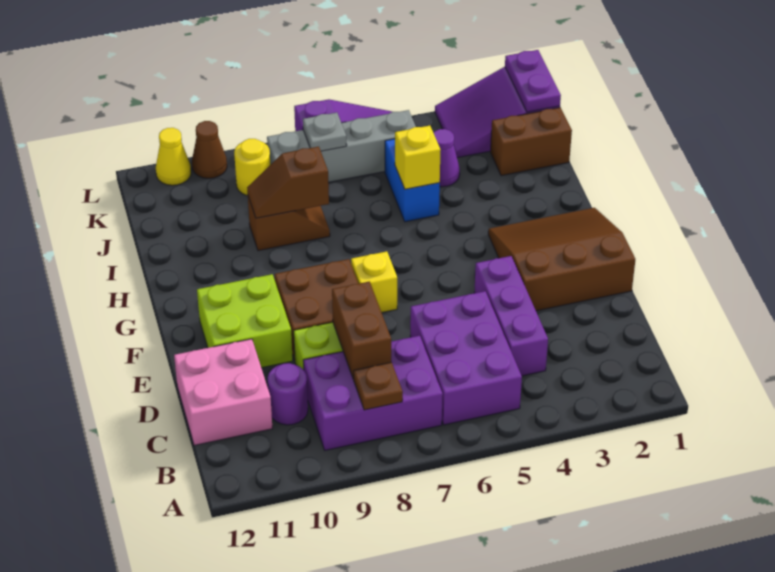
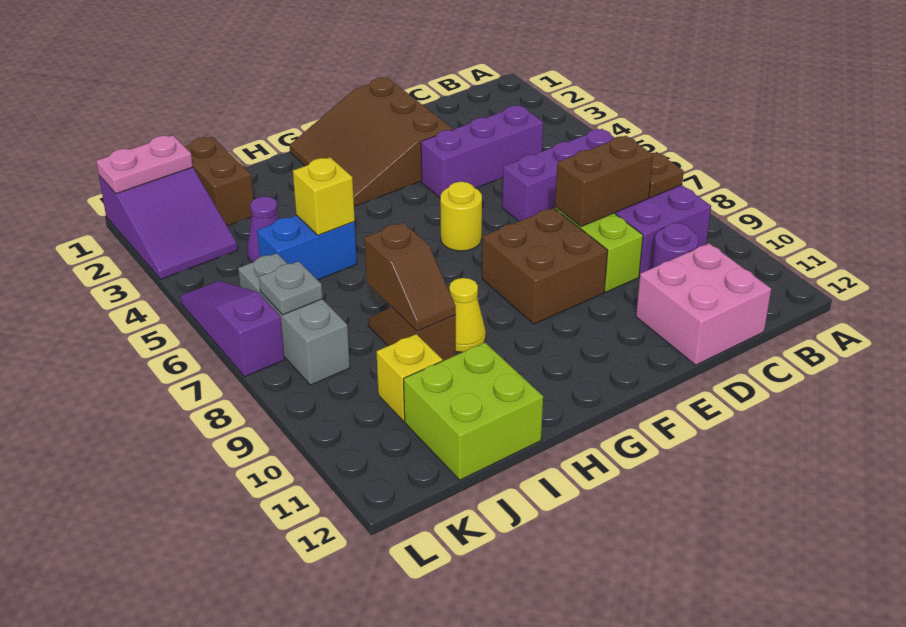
purple brick B5:D6 level 1 -> purple brick B6:D6 level 1
lime brick E10:F11 level 1 -> lime brick I11:J12 level 1
yellow brick F7 level 1 -> yellow brick J10 level 1
purple plate K1:L1 level 2 -> pink plate K1:L1 level 2
grey brick K5:K8 level 1 -> grey brick K6:K8 level 1
yellow round brick K9 level 1 -> yellow round brick F6 level 1
brown cone L10 level 1 -> none
yellow cone L11 level 1 -> yellow cone H9 level 1

